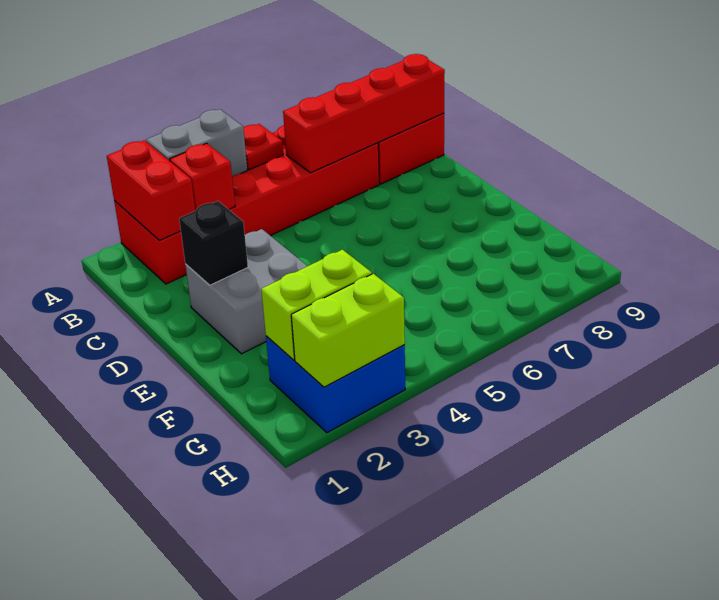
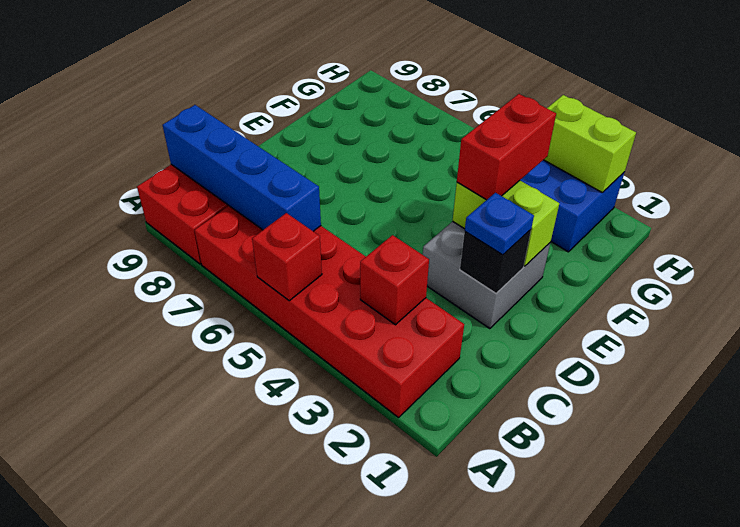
red brick A2:B2 level 2 -> red brick E3:F3 level 3
grey brick A3:A4 level 2 -> none
red plate A5 level 2 -> red brick A5 level 2
red brick B6:B9 level 2 -> blue brick B6:B9 level 2
none -> blue plate D2 level 3
lime brick G2:G3 level 2 -> lime brick E2:E3 level 2

